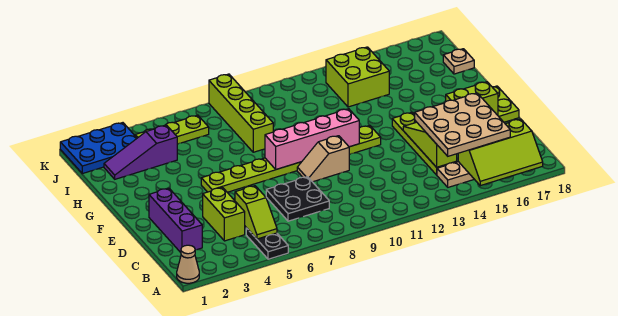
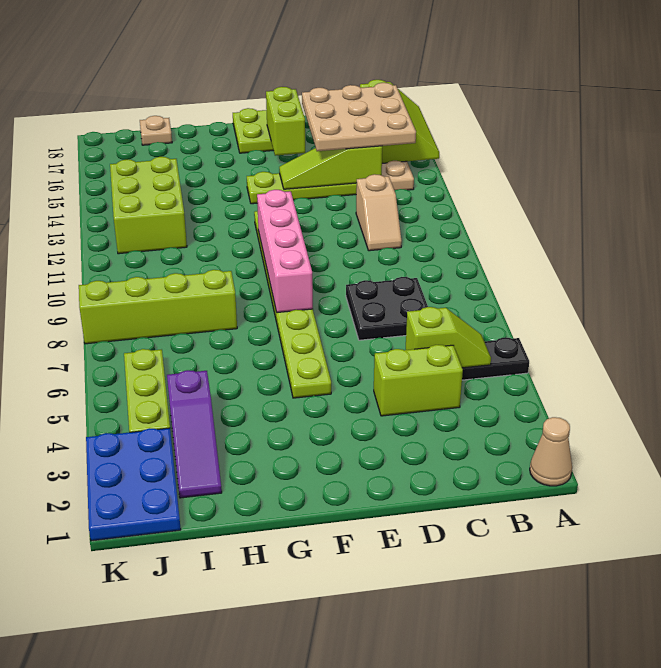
purple brick C2:E2 level 1 -> none
tan slope E9:E10 level 1 top 10 -> tan slope C11:C12 level 1 top 12
lime brick I13:J14 level 1 -> lime brick I12:J14 level 1

